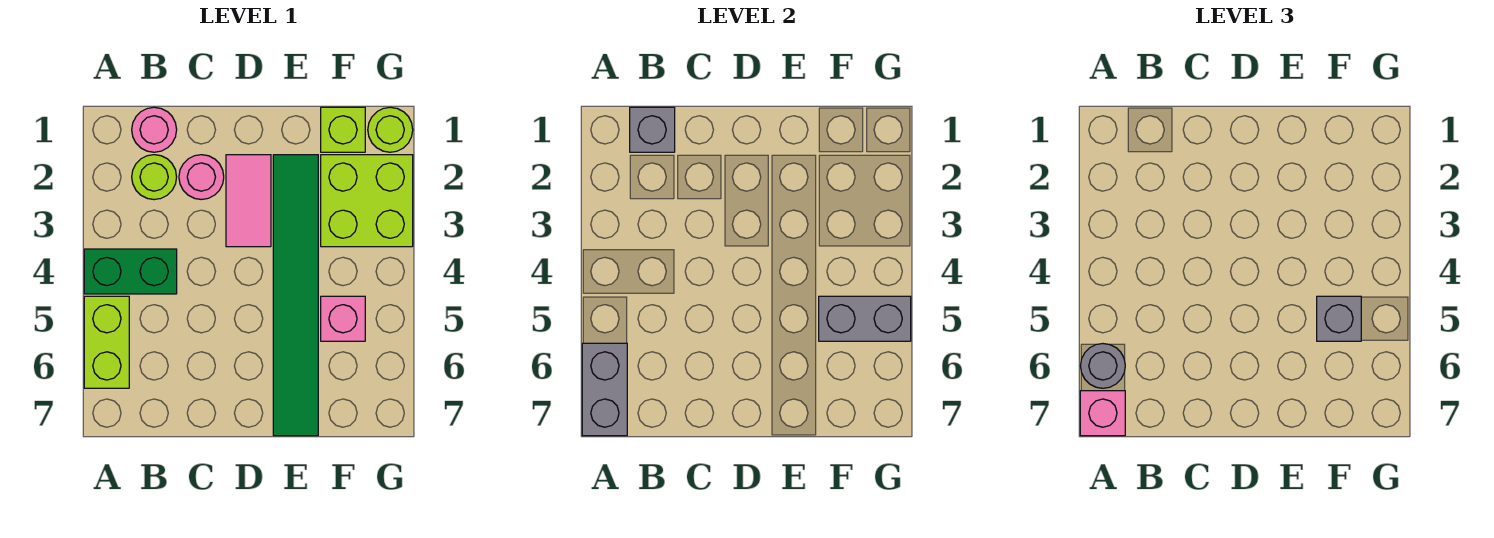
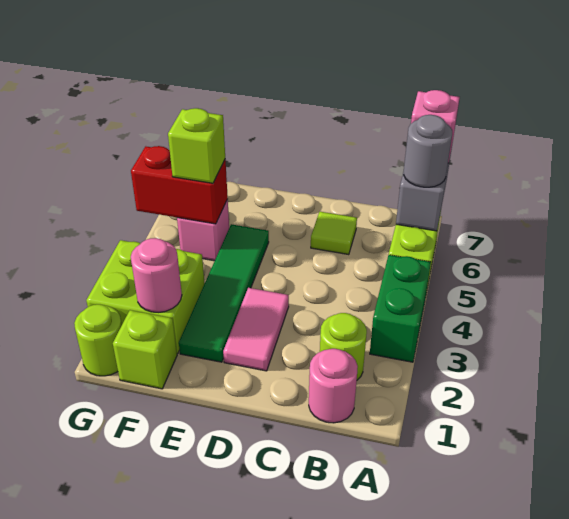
green brick A4:B4 level 1 -> green brick A3:A4 level 1
grey brick B1 level 2 -> none
pink round brick C2 level 1 -> pink round brick F2 level 2
none -> lime tile C6 level 1
green tile E2:E7 level 1 -> green tile E2:E5 level 1
grey brick F5:G5 level 2 -> red brick F5:G5 level 2
grey brick F5 level 3 -> lime brick F5 level 3

